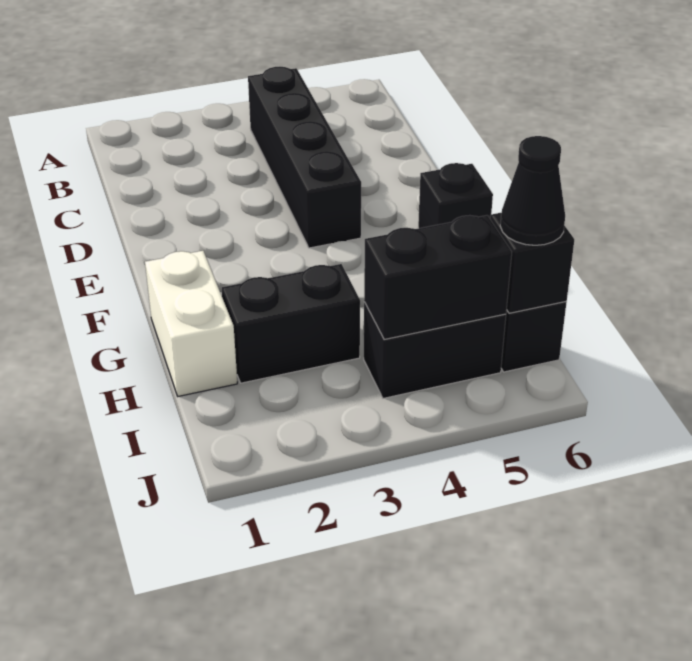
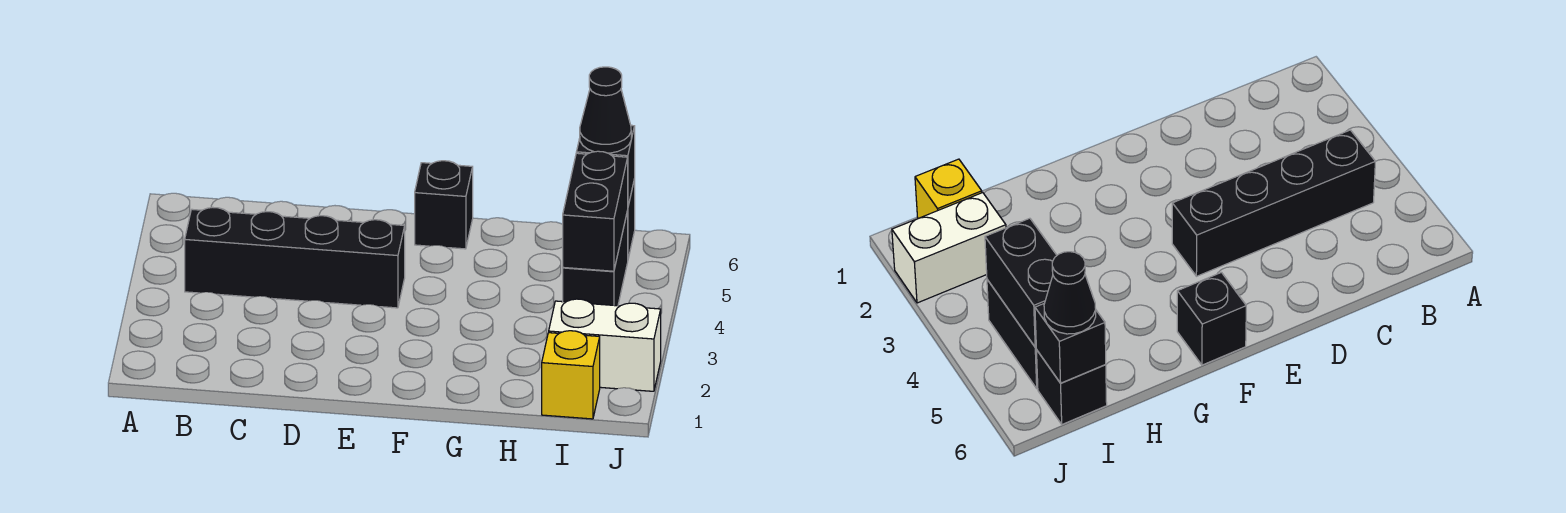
white brick G1:H1 level 1 -> white brick I2:J2 level 1
black brick H2:H3 level 1 -> none
none -> yellow brick I1 level 1

